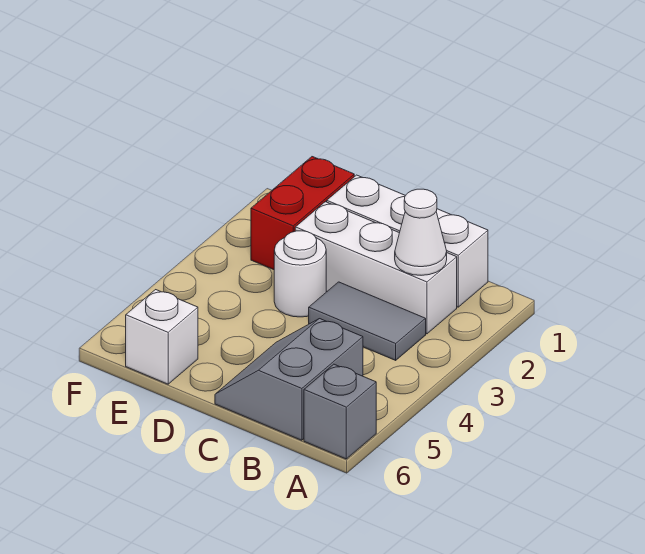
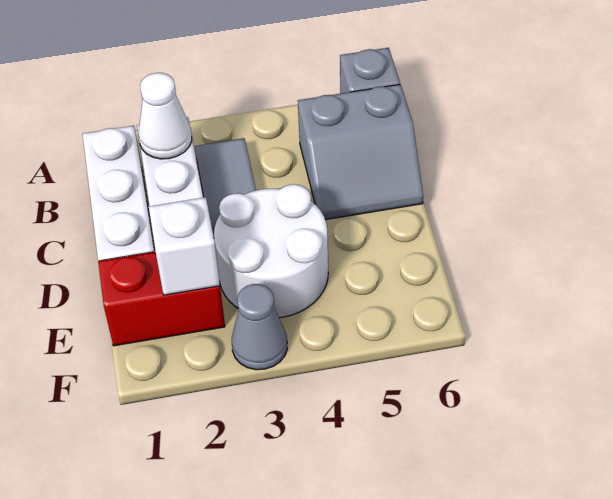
white round brick D3 level 1 -> white round brick D3:E4 level 1
white brick E6 level 1 -> white brick E2 level 2
none -> grey cone F3 level 1

